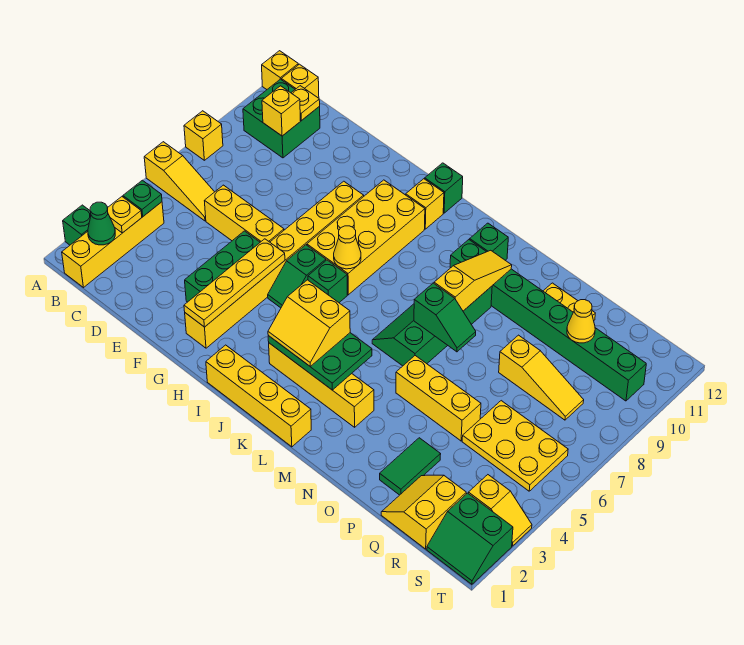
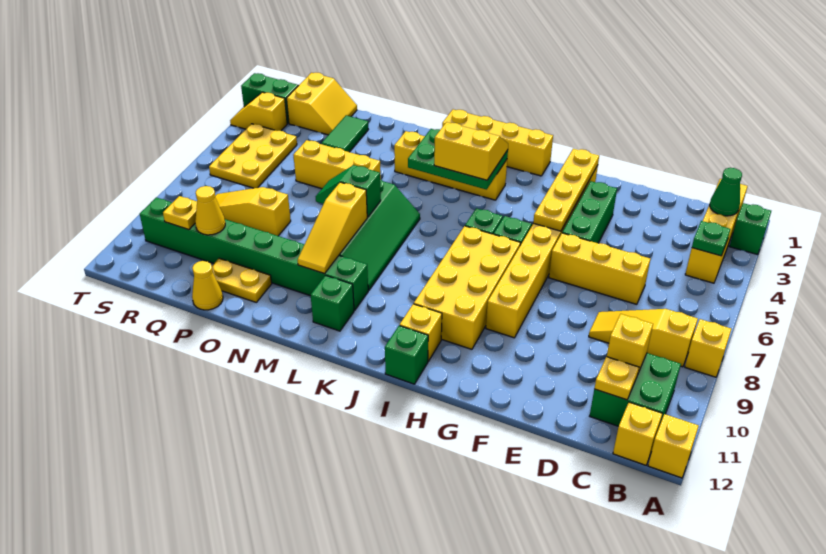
yellow slope A6:C6 level 1 top A -> yellow slope B8:D8 level 1 top B
yellow plate B3 level 2 -> yellow plate R10 level 2
yellow cone I7 level 2 -> yellow cone P12 level 1
yellow plate Q5:S6 level 1 -> yellow plate R4:S6 level 1

